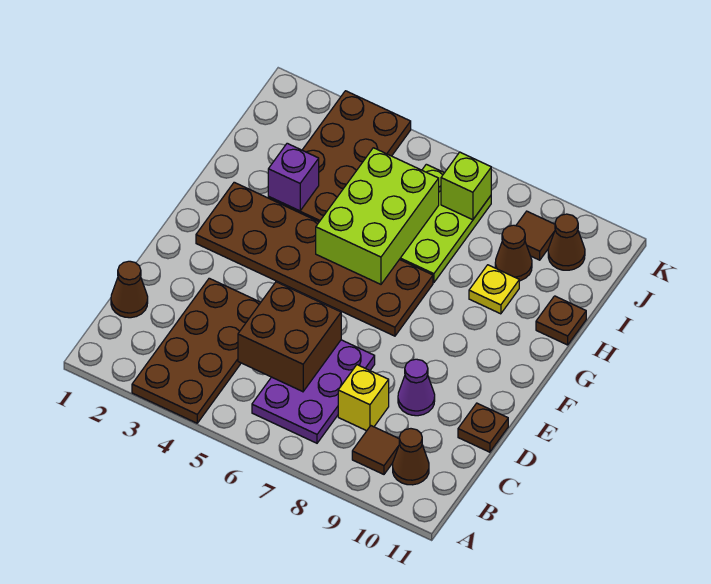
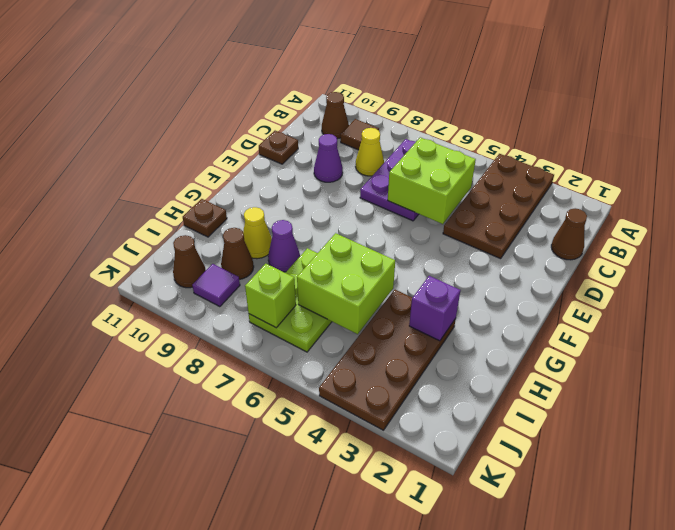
brown brick C5:D6 level 2 -> lime brick C5:D6 level 2
yellow brick C8 level 1 -> yellow cone C8 level 1
brown plate F2:G7 level 1 -> none
lime brick G5:I6 level 2 -> lime brick H5:I6 level 2
none -> purple cone H8 level 1
yellow plate H9 level 1 -> yellow cone H9 level 1
brown tile J9 level 1 -> purple tile J9 level 1

